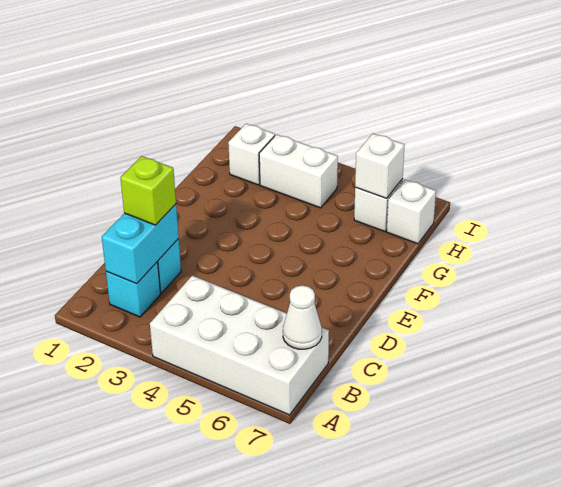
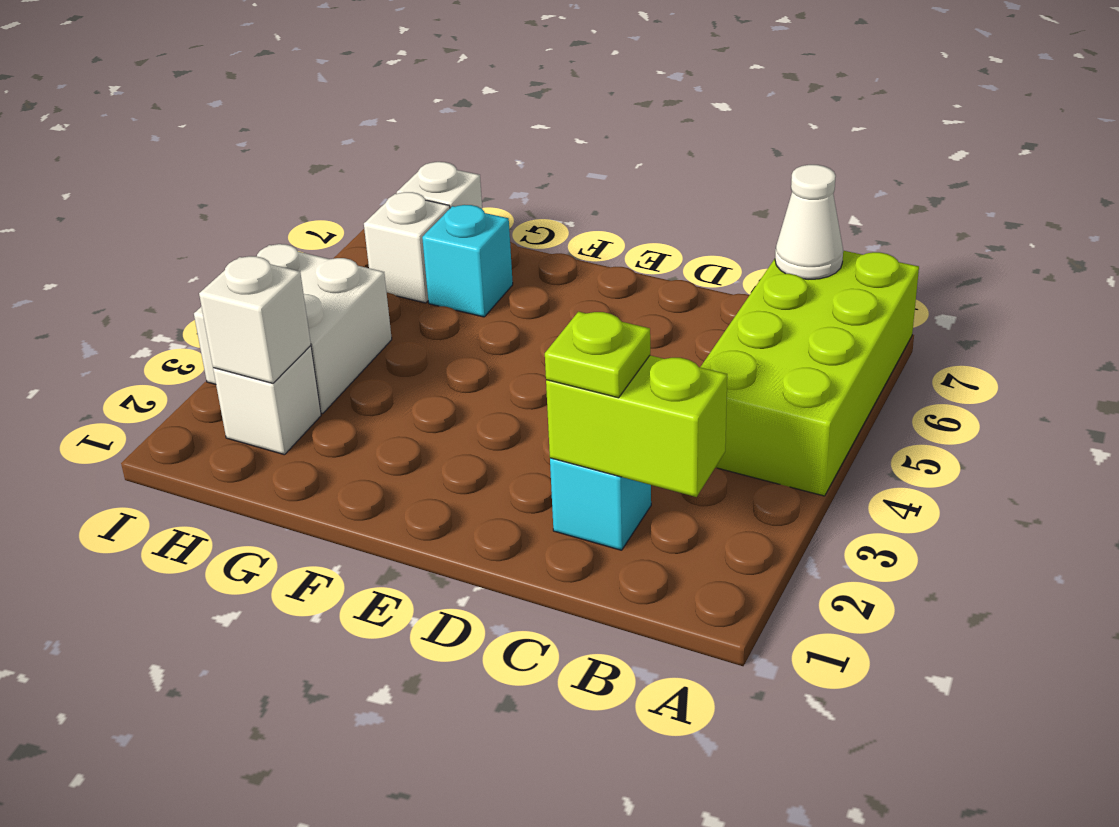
white brick A4:B7 level 1 -> lime brick A4:B7 level 1
cyan brick B2 level 1 -> cyan brick G6 level 1
cyan brick B2:C2 level 2 -> lime brick B2:C2 level 2
lime brick C2 level 3 -> lime plate C2 level 3
white brick H3:H4 level 1 -> white brick H3:I4 level 1
white brick H6 level 2 -> white brick H2 level 2

